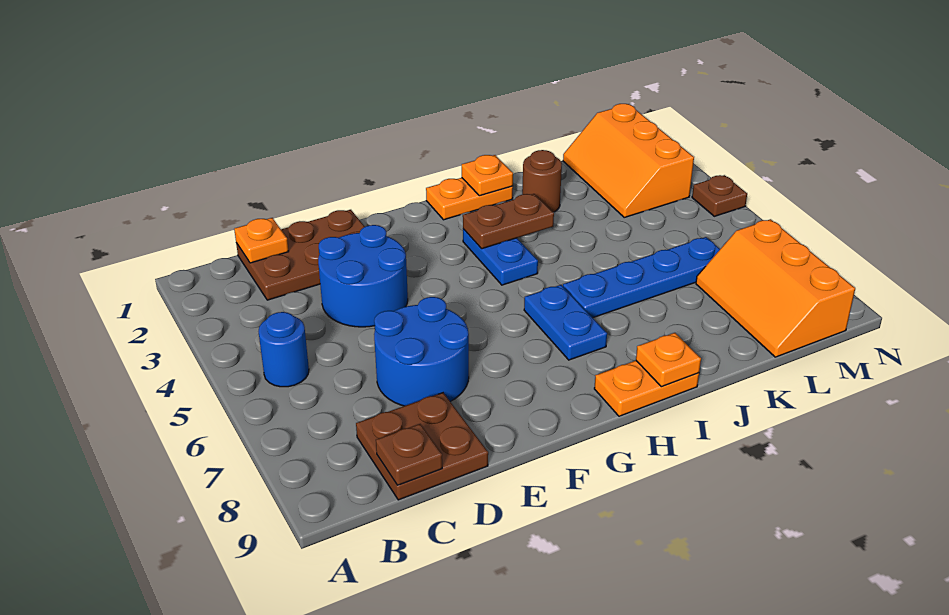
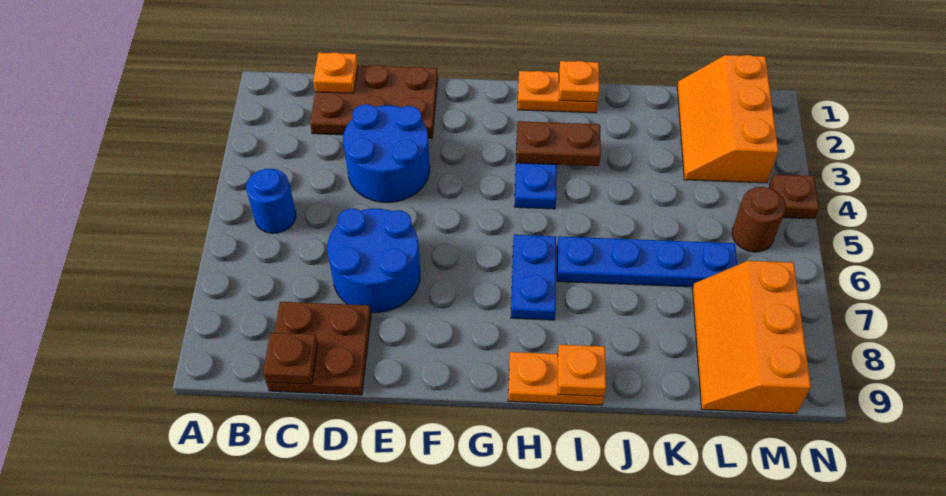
brown round brick J2 level 1 -> brown round brick M5 level 1

